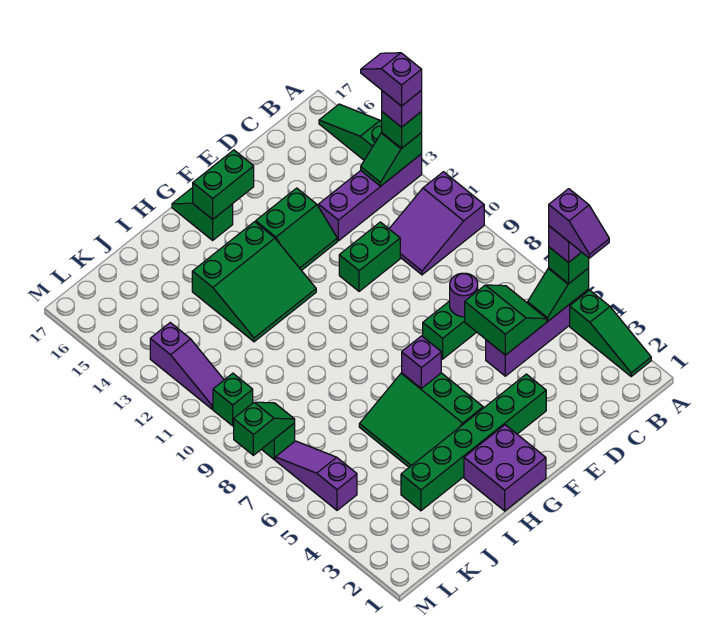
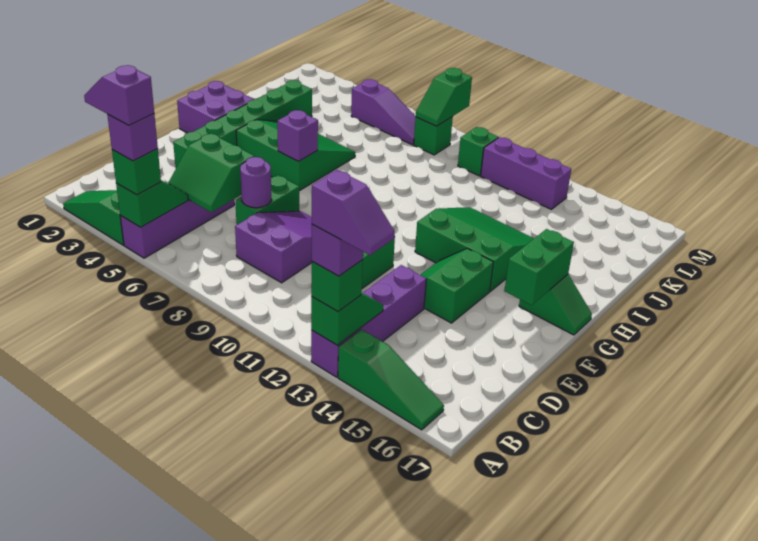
purple slope A10:C11 level 1 top A -> purple slope C8:E9 level 1 top C
green slope G12:I14 level 1 top 14 -> green slope G12:I14 level 1 top G
purple slope L11:L13 level 1 top 13 -> purple brick L11:L13 level 1

